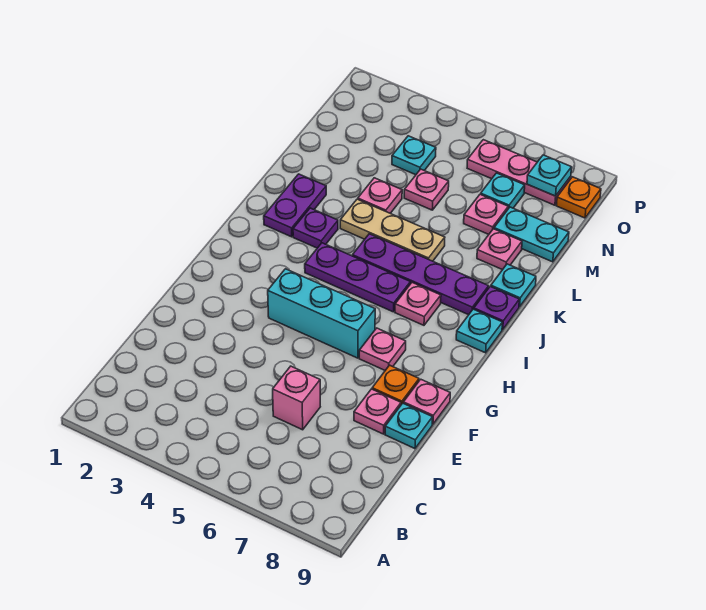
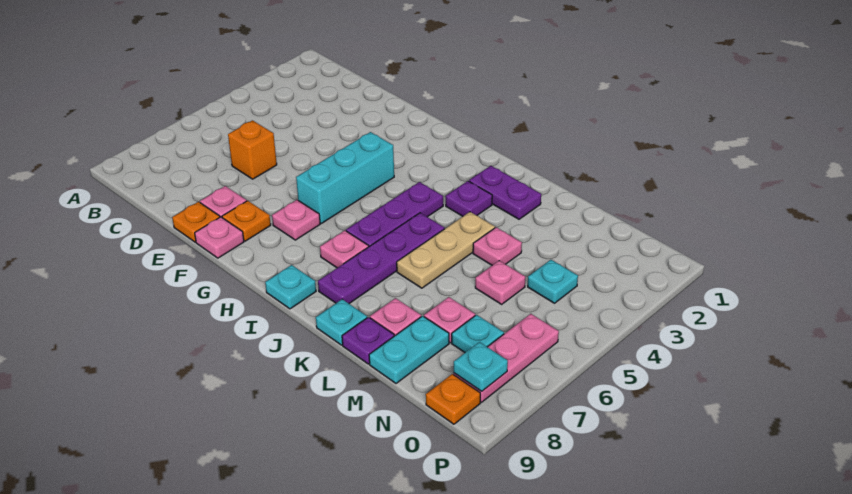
pink brick D6 level 1 -> orange brick D6 level 1
cyan plate E9 level 1 -> orange plate E9 level 1
purple plate J9 level 1 -> purple plate L9 level 1

